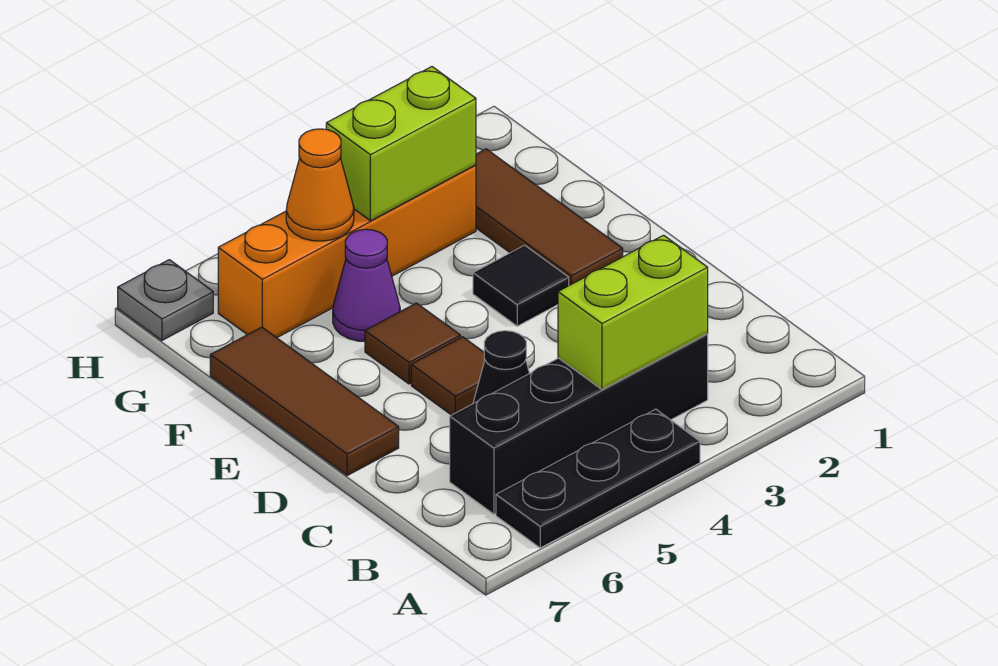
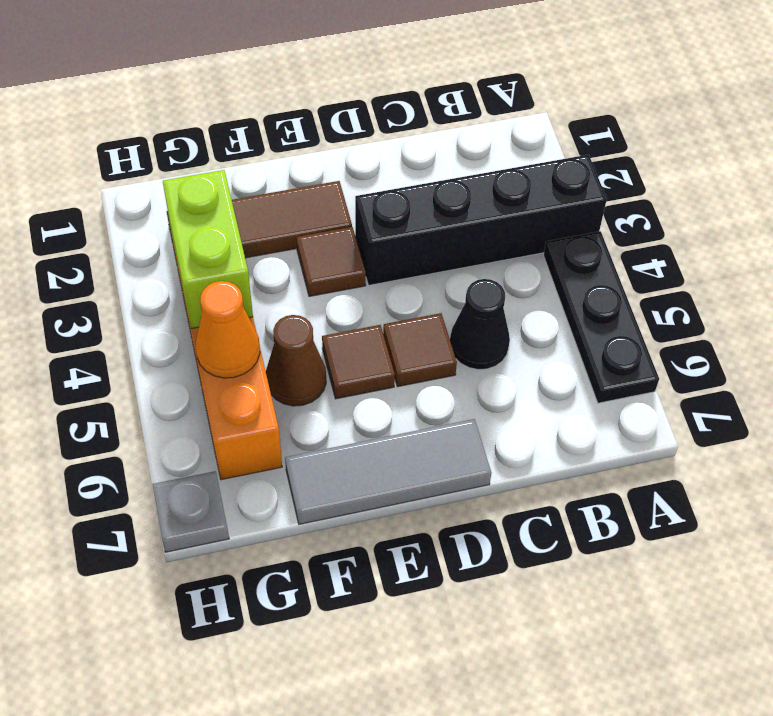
black brick B3:B6 level 1 -> black brick A3:D3 level 1
lime brick B3:B4 level 2 -> none
brown tile D7:F7 level 1 -> grey tile D7:F7 level 1
black tile E3 level 1 -> brown tile E3 level 1
purple cone F5 level 1 -> brown cone F5 level 1

